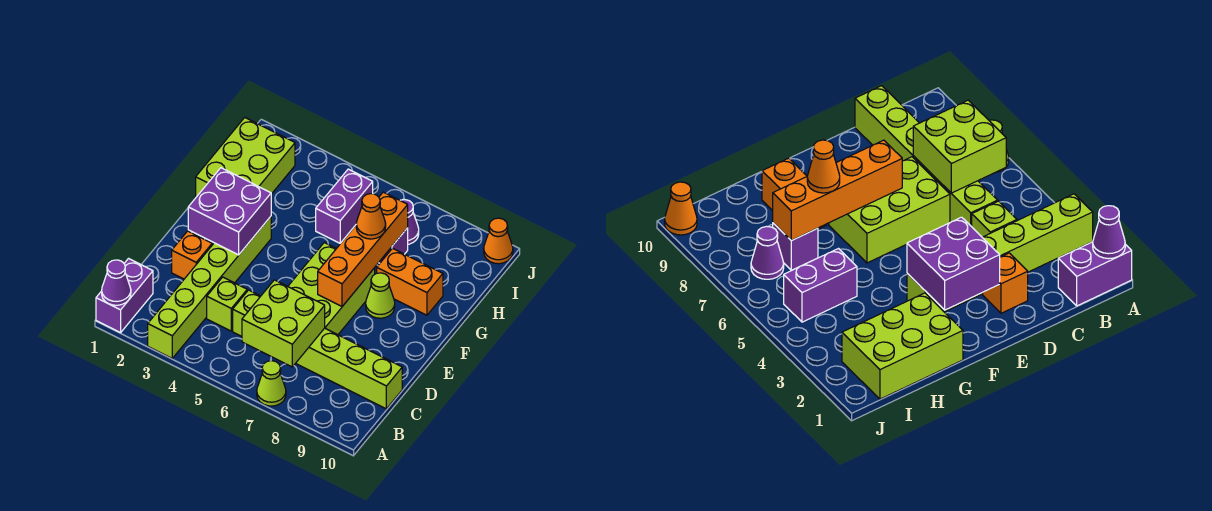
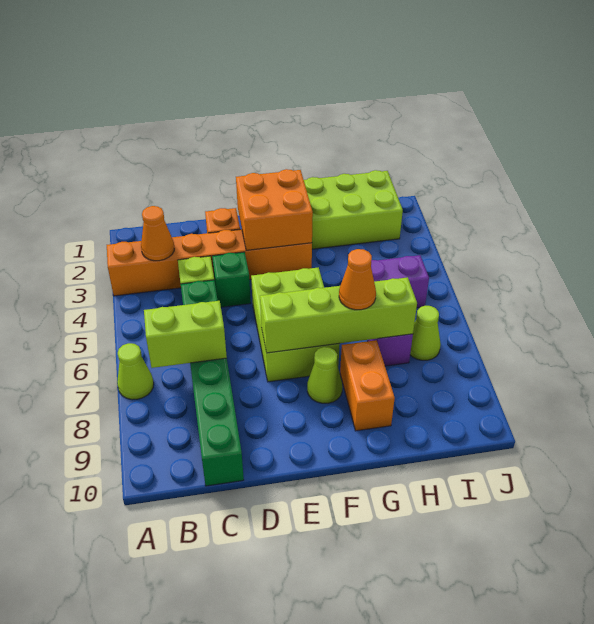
purple brick A1:B1 level 1 -> none
purple cone A1 level 2 -> none
lime brick A3:F3 level 1 -> orange brick A3:F3 level 1
lime brick B6:C7 level 2 -> lime brick B7:C7 level 2
lime brick C5:C10 level 1 -> green brick C5:C10 level 1
none -> green brick D4 level 1
lime brick D6:F7 level 1 -> lime brick E5:F7 level 1
purple brick E2:F3 level 2 -> orange brick E2:F3 level 2
orange brick E7:H7 level 2 -> lime brick E7:H7 level 2
purple cone I7 level 1 -> lime cone I7 level 1
orange cone J10 level 1 -> orange cone B3 level 2

